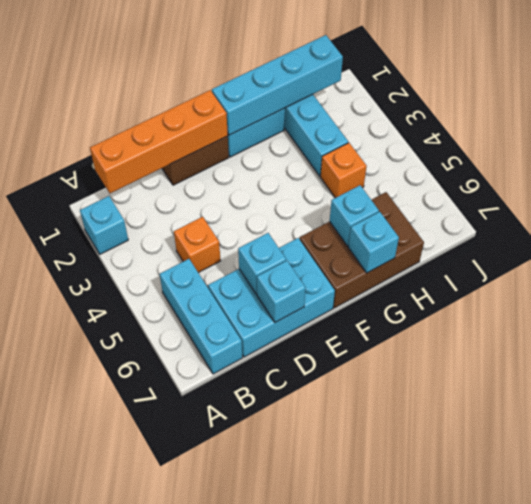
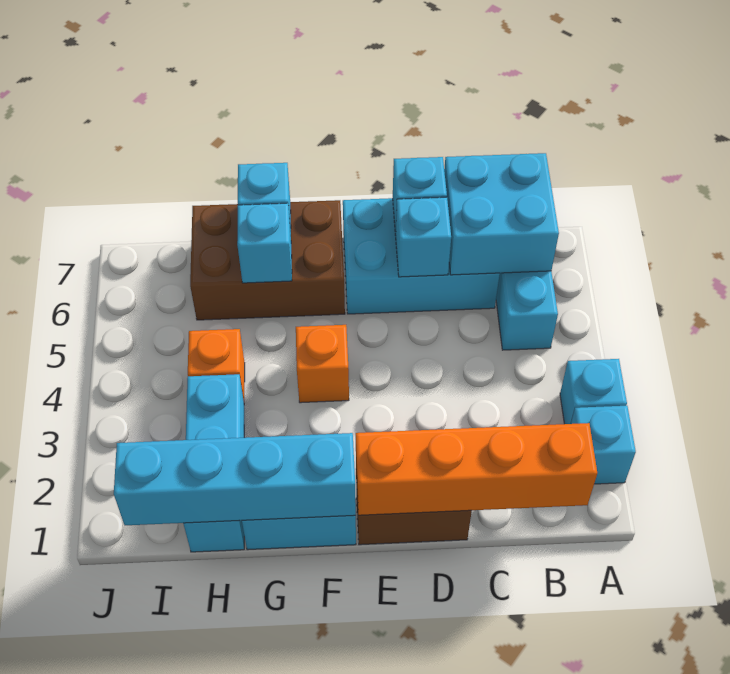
none -> cyan brick A3 level 1
none -> cyan brick B6:C7 level 2
orange brick C4 level 1 -> orange brick F4 level 1

